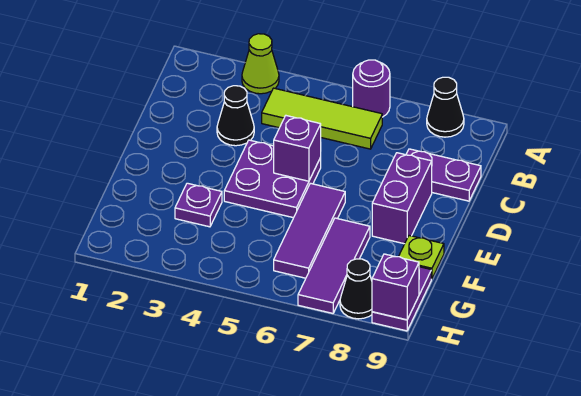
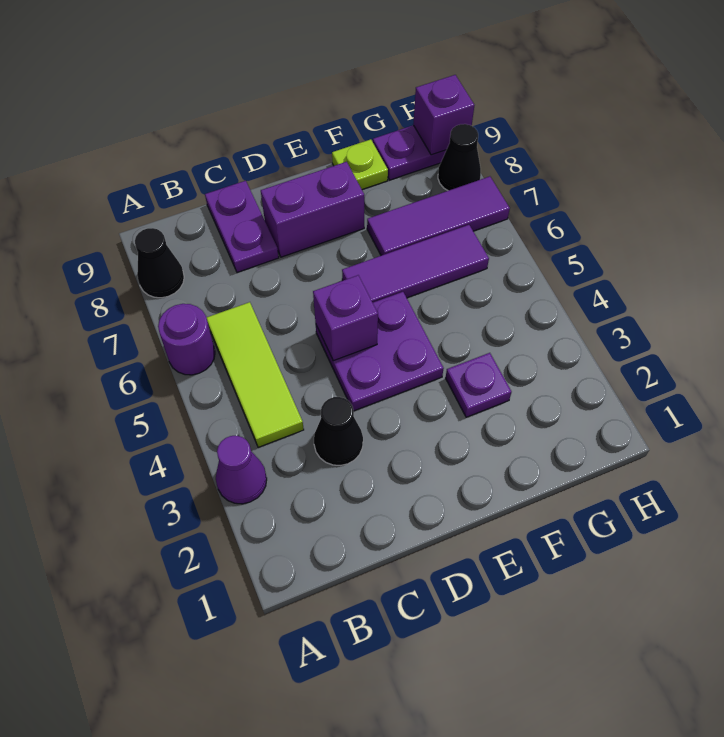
lime cone A3 level 1 -> purple cone A3 level 1

